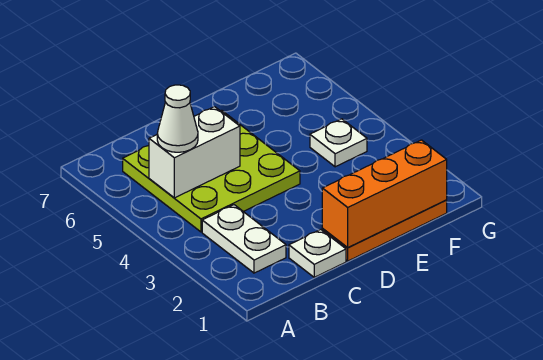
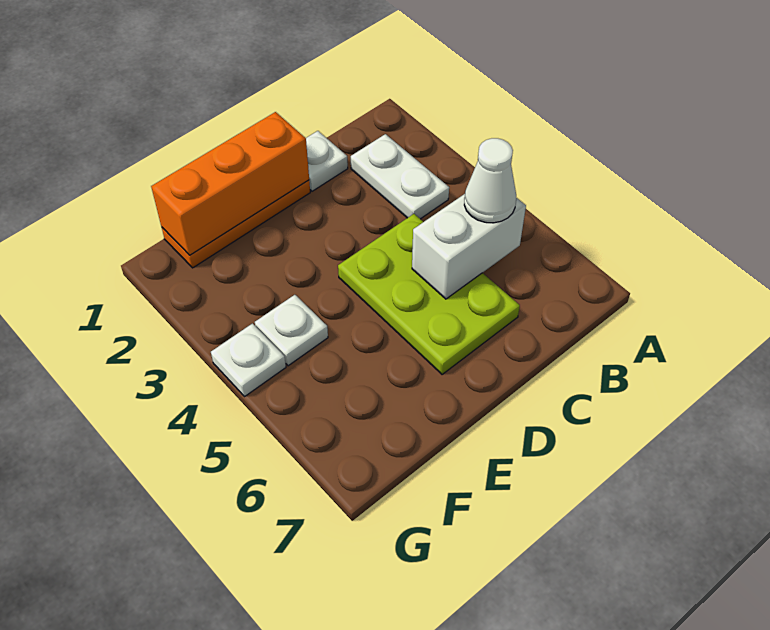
lime plate B4:D6 level 1 -> lime plate C4:D6 level 1
none -> white plate G4 level 1

